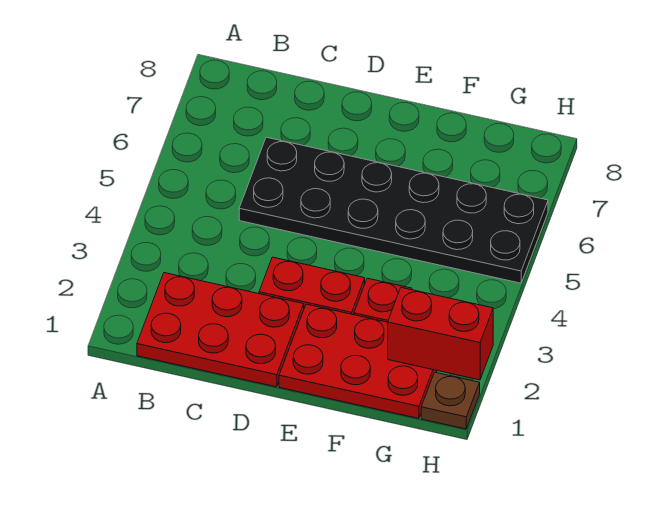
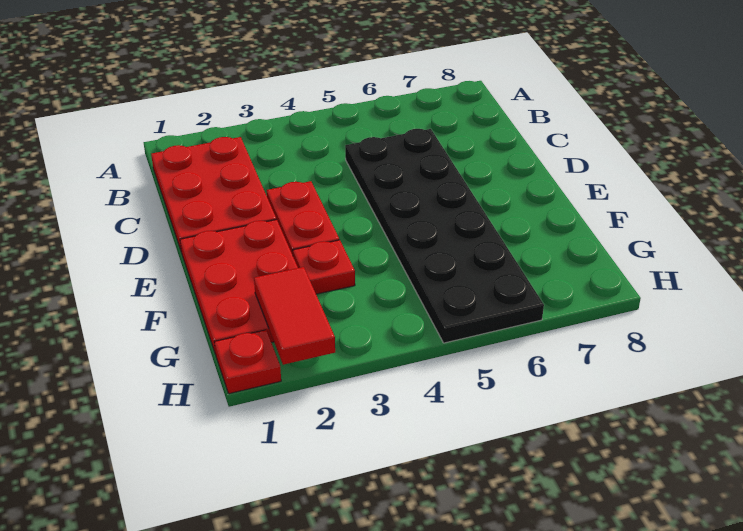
red brick G2:H2 level 2 -> red tile G2:H2 level 2
brown plate H1 level 1 -> red plate H1 level 1

